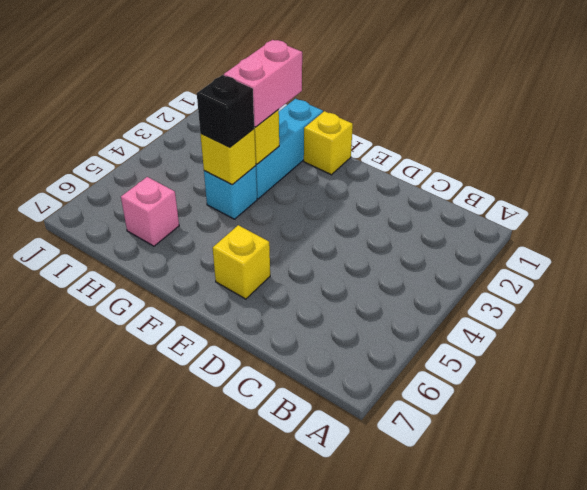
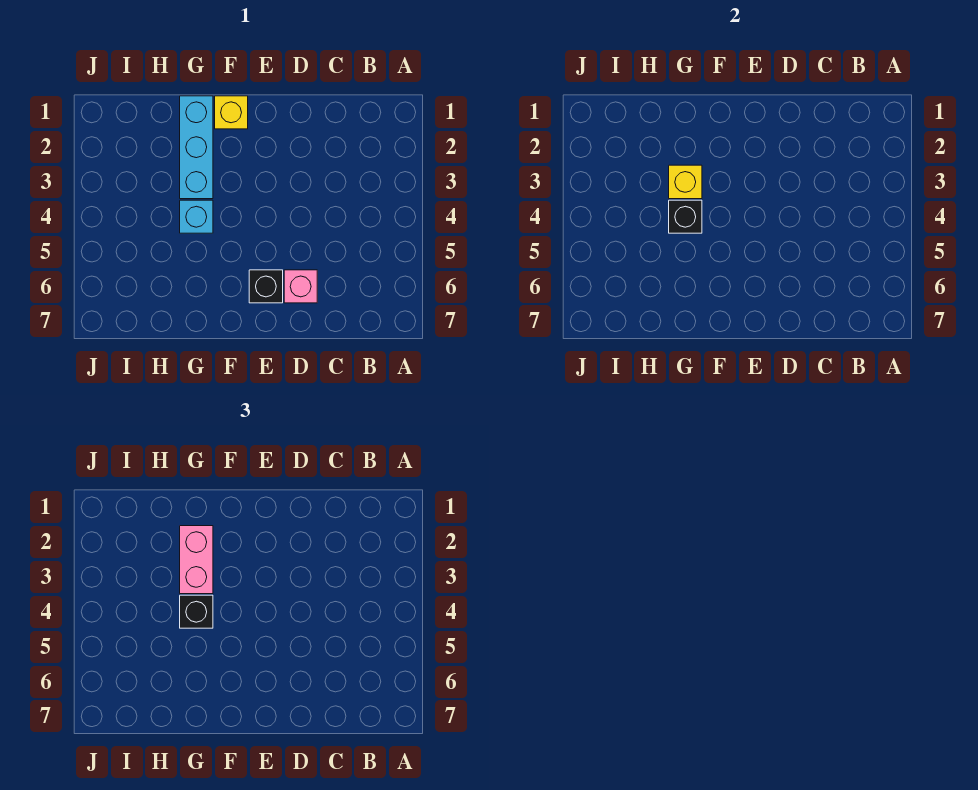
yellow brick E6 level 1 -> black brick E6 level 1
yellow brick G4 level 2 -> black brick G4 level 2
pink brick H6 level 1 -> pink brick D6 level 1

